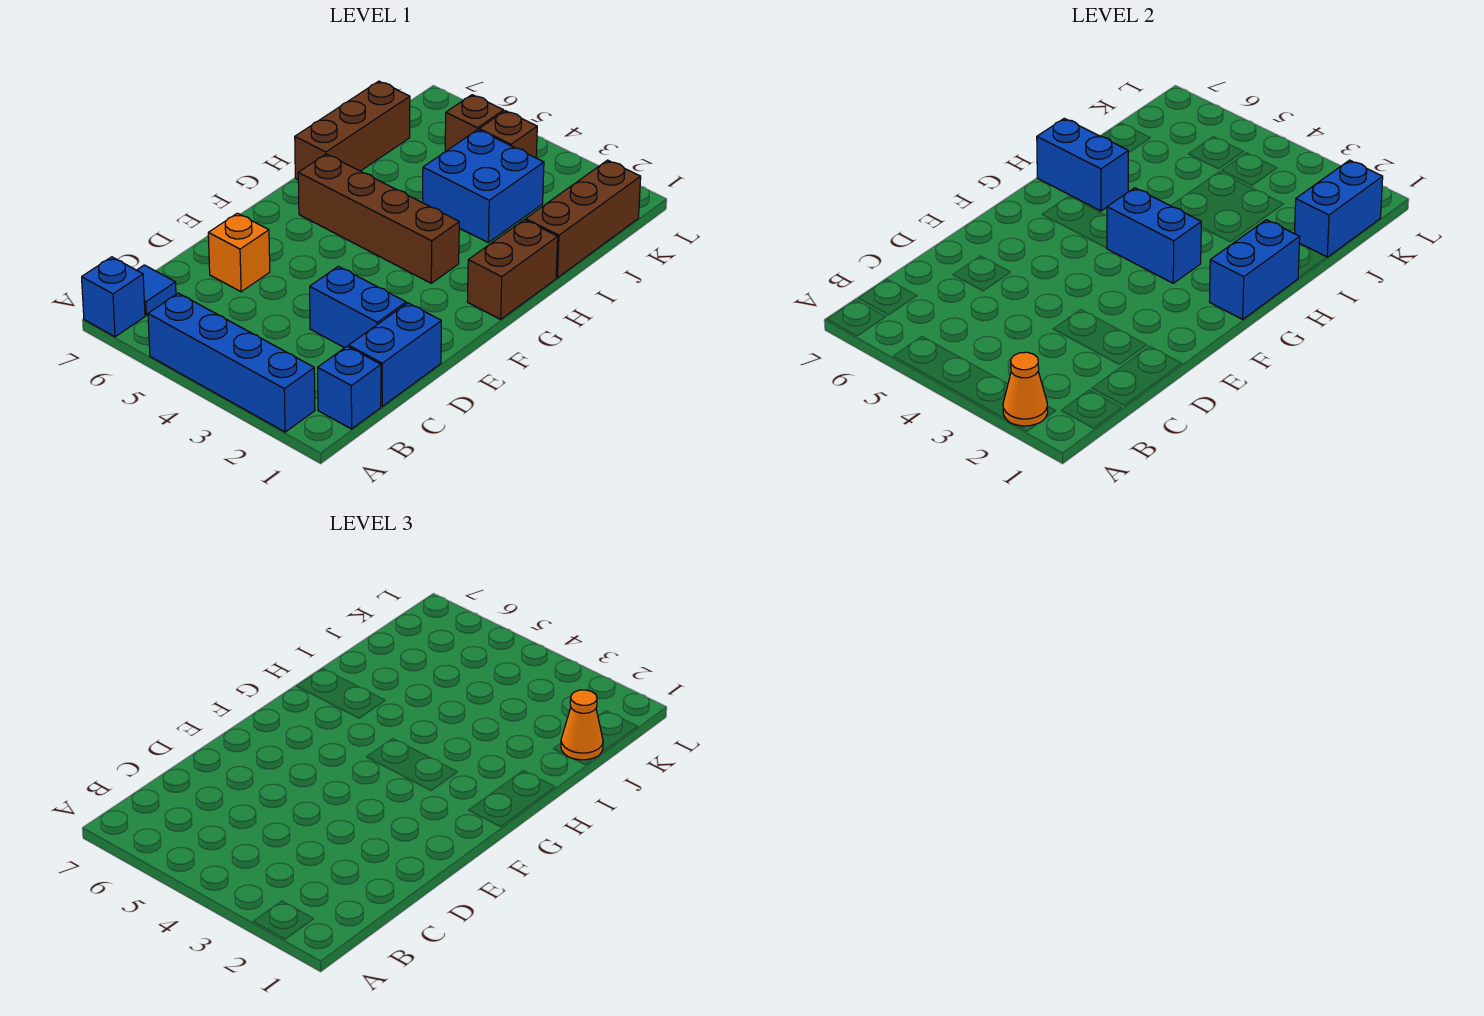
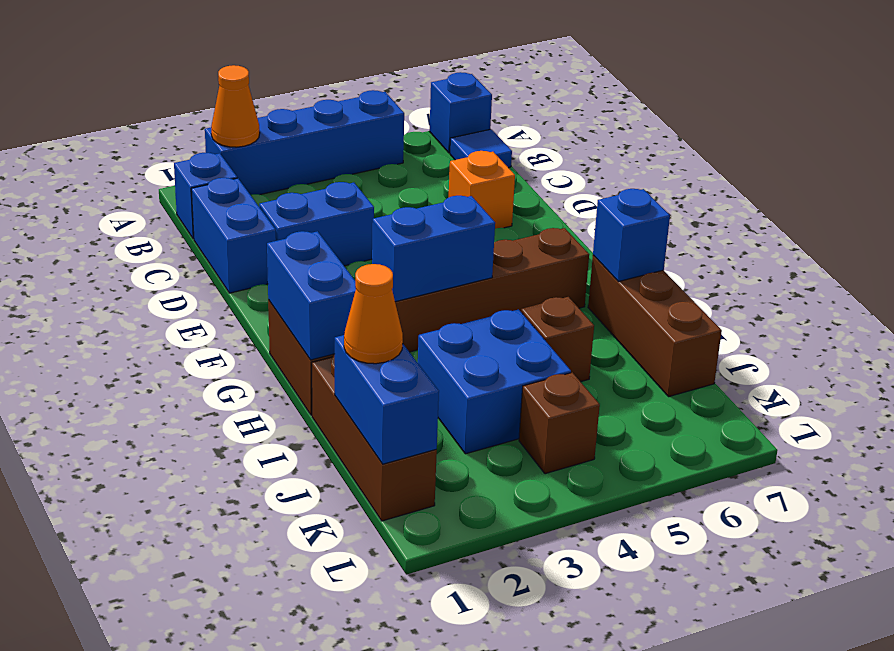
blue brick H6:H7 level 2 -> blue brick H7 level 2
brown brick K5 level 1 -> brown brick I5 level 1

